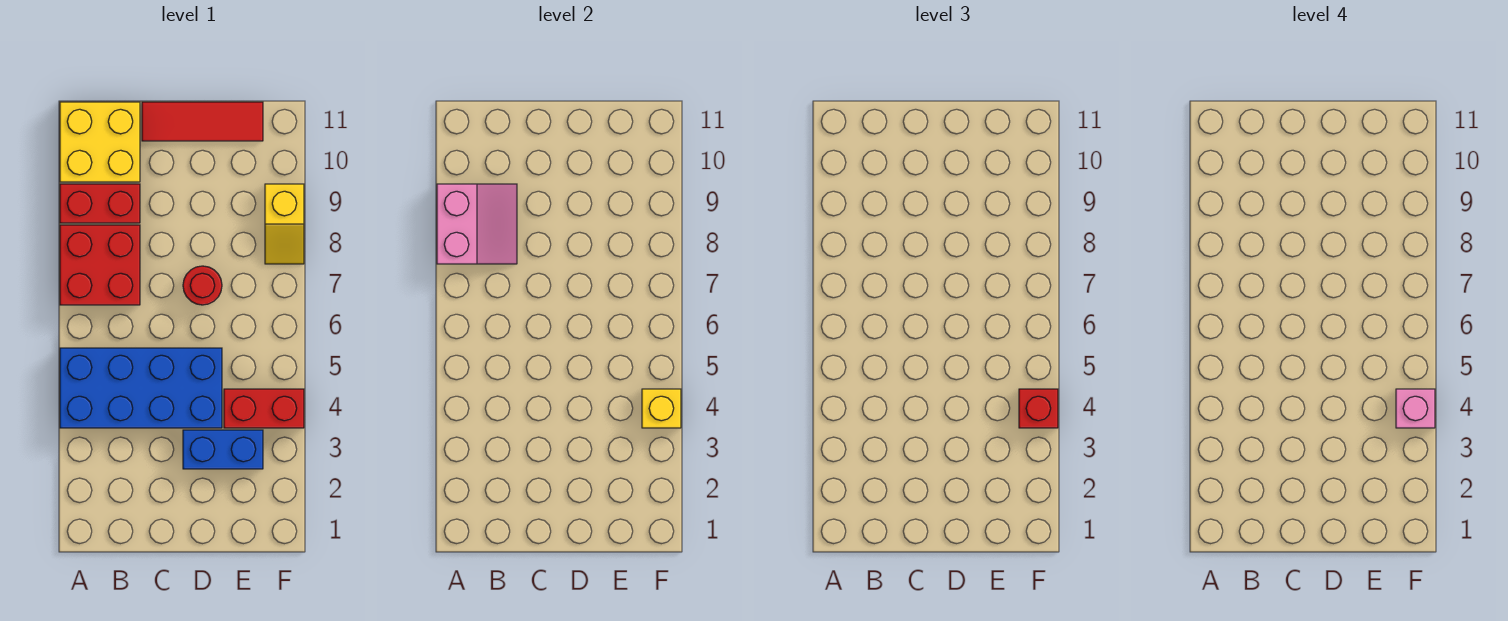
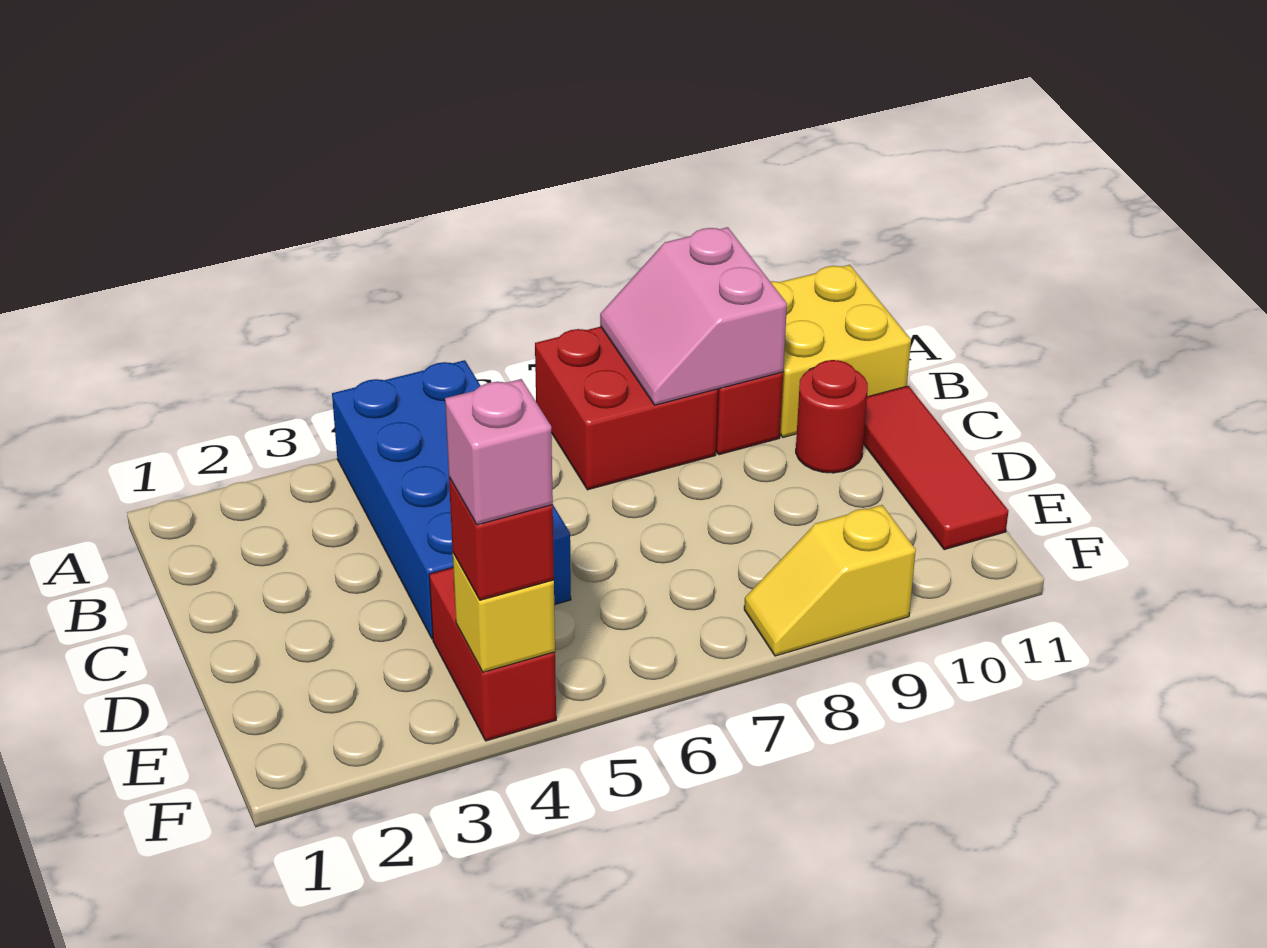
pink slope A8:B9 level 2 top A -> pink slope A8:B9 level 2 top 9
blue brick D3:E3 level 1 -> none
red round brick D7 level 1 -> red round brick C10 level 1

